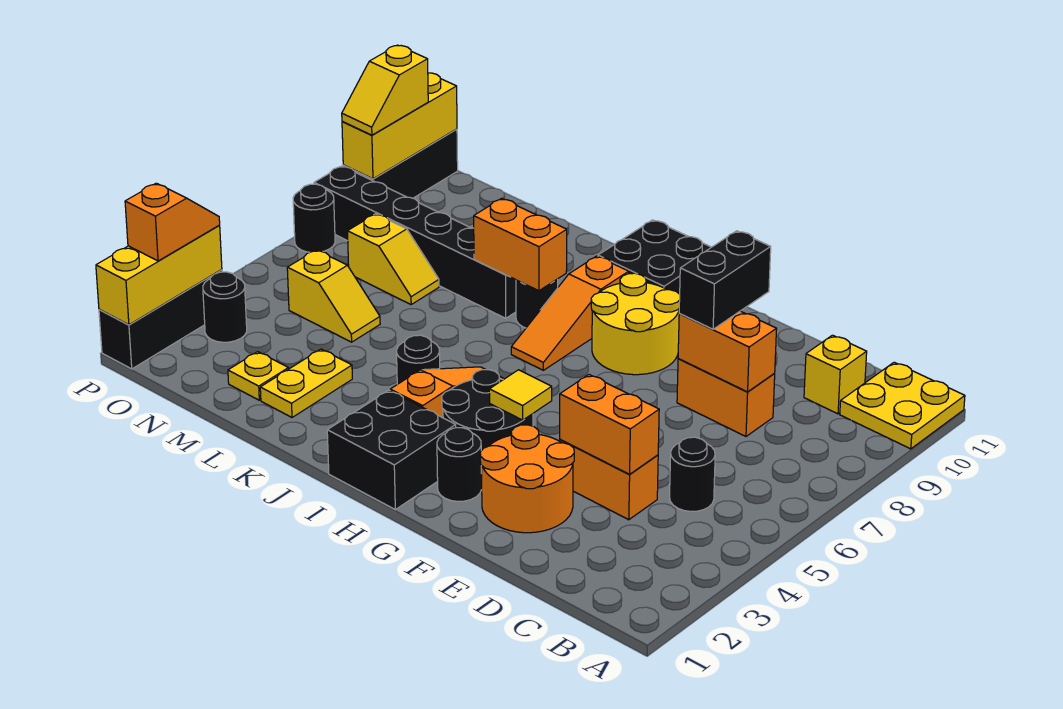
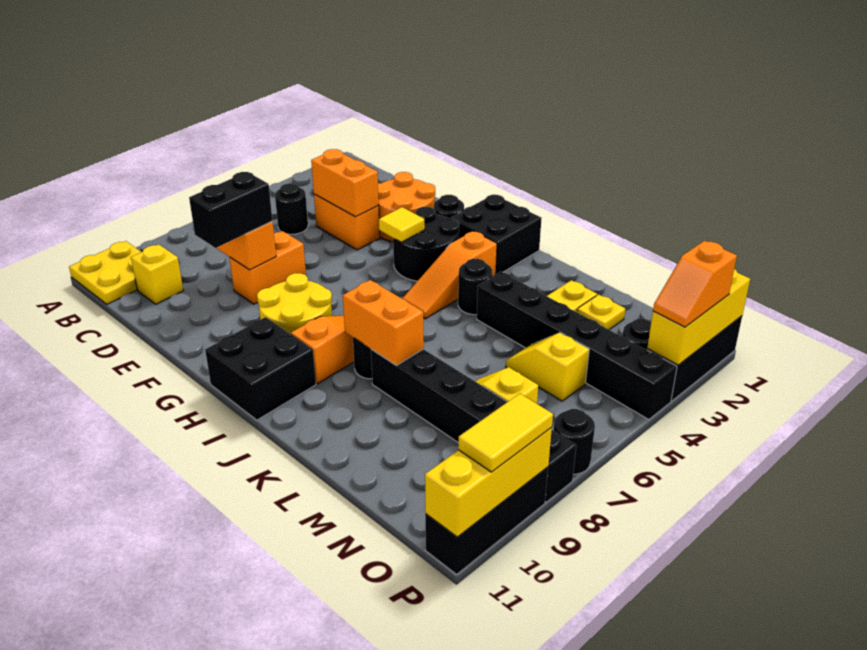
orange brick D8:E8 level 1 -> orange brick E7:E8 level 1
none -> black brick K4:P4 level 1
yellow slope P9:P10 level 3 top 10 -> yellow tile P9:P10 level 3

